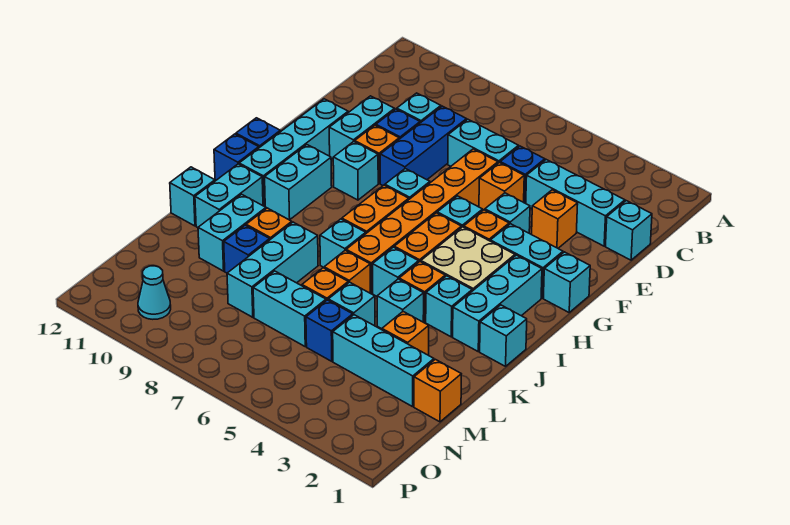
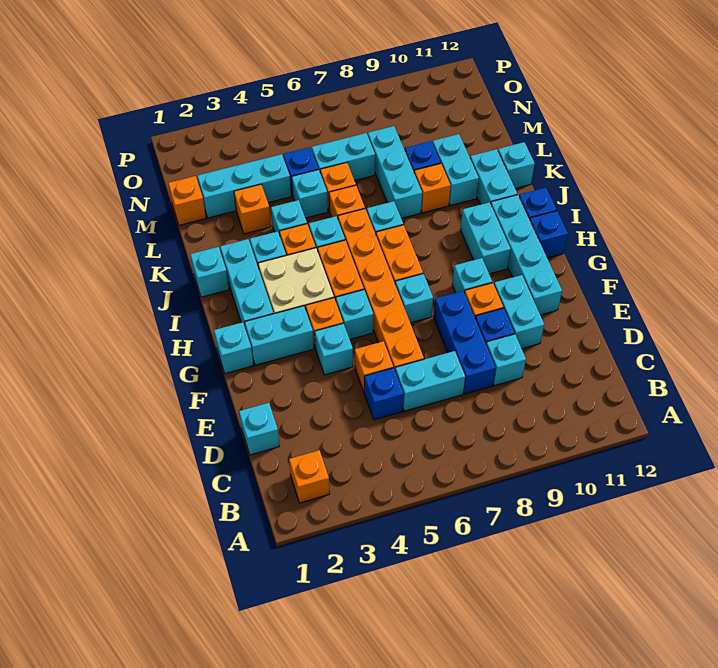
cyan brick D2:D4 level 1 -> none
orange brick E3 level 1 -> orange brick B2 level 1
cyan cone O10 level 1 -> none

